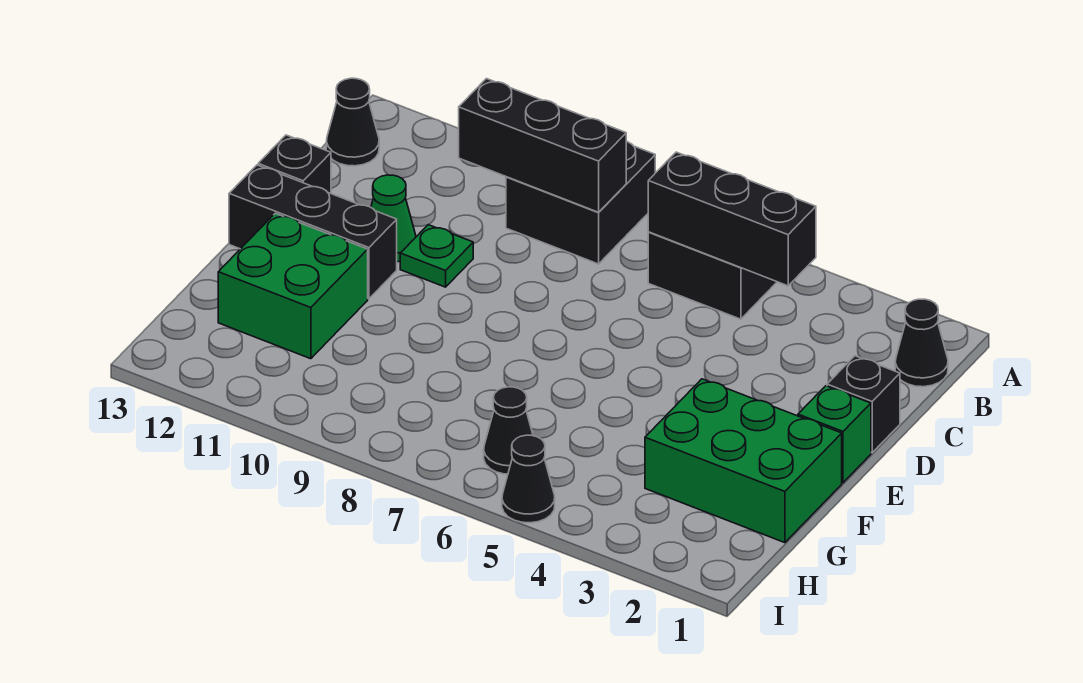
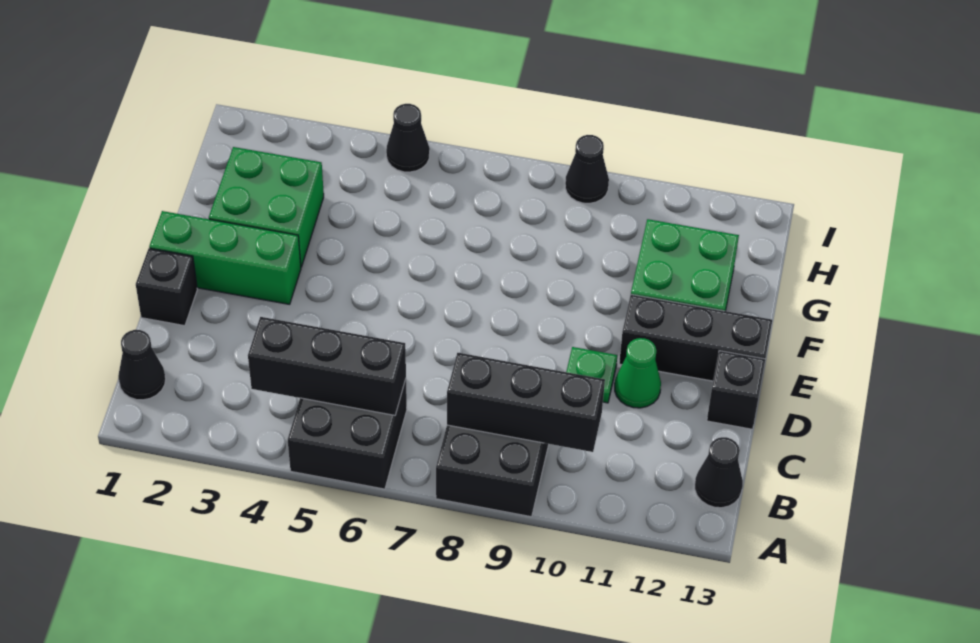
green brick E1 level 1 -> green brick E1:E3 level 1
green brick F1:G3 level 1 -> green brick F2:G3 level 1
black cone H6 level 1 -> black cone I9 level 1

